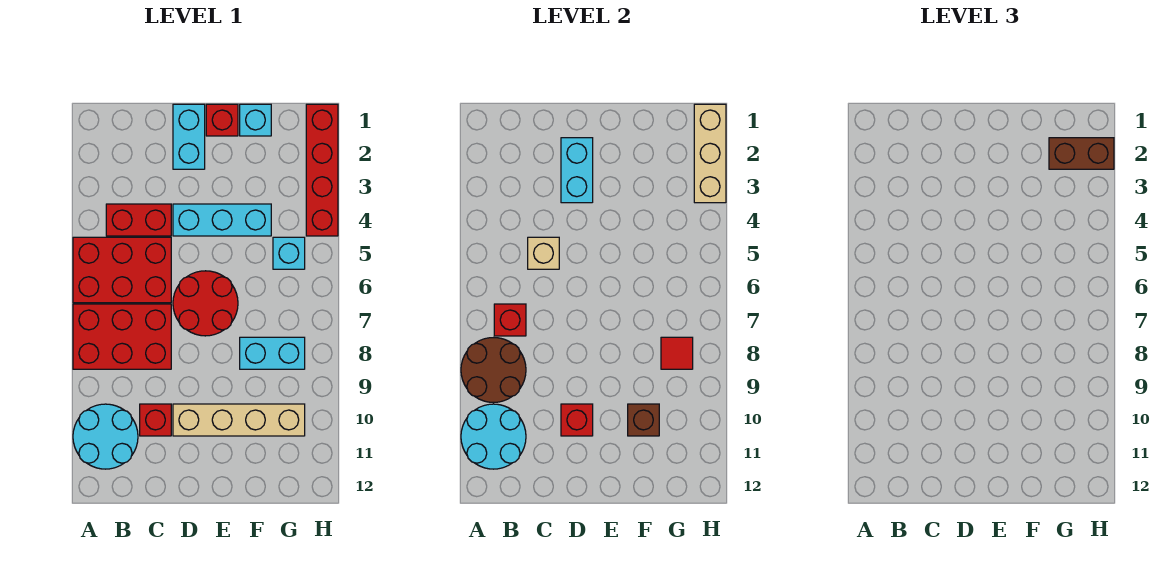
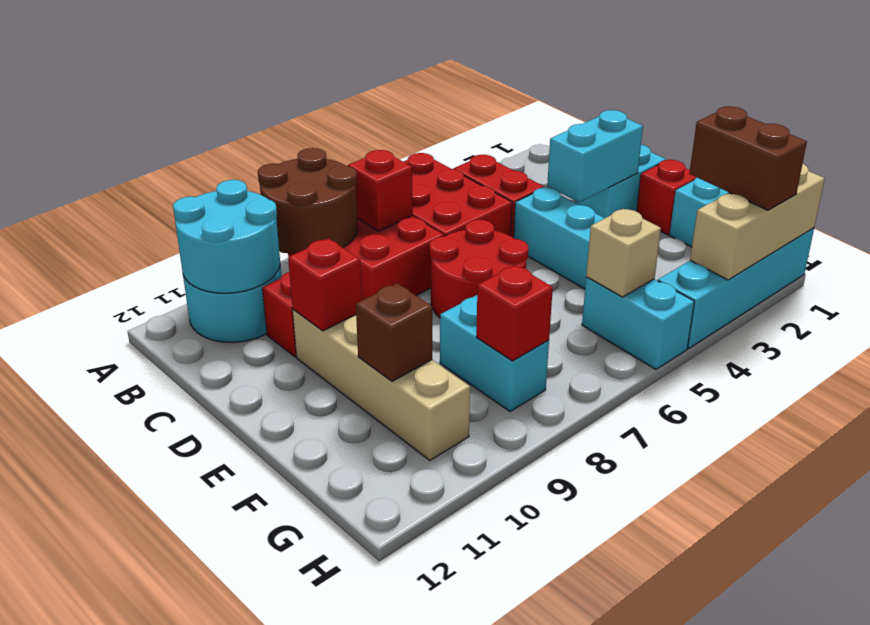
tan brick C5 level 2 -> tan brick G5 level 2
cyan brick G5 level 1 -> cyan brick G5:H5 level 1
red tile G8 level 2 -> red brick G8 level 2
red brick H1:H4 level 1 -> cyan brick H1:H4 level 1

